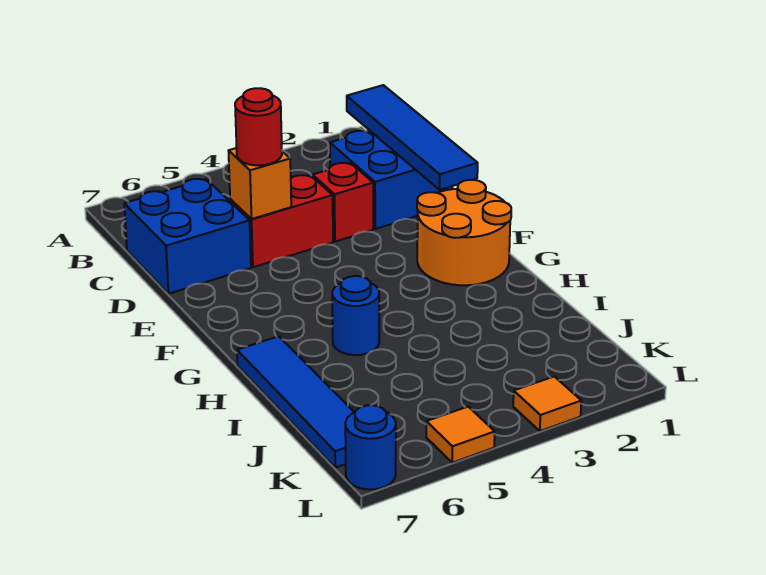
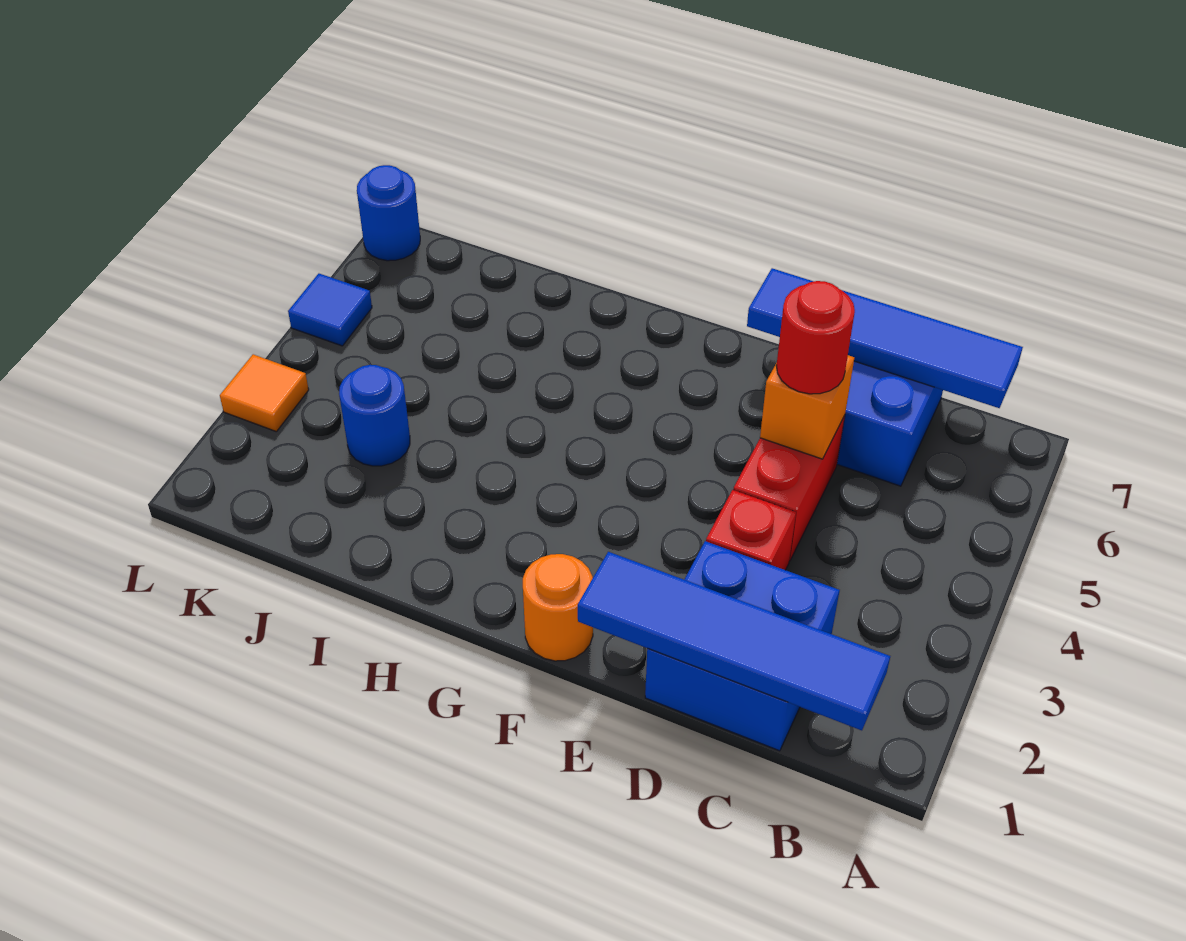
orange round brick F1:G2 level 1 -> orange round brick F1 level 1
blue round brick H5 level 1 -> blue round brick J3 level 1
blue tile H7:K7 level 1 -> blue tile B7:E7 level 2
orange tile L5 level 1 -> blue tile L5 level 1

